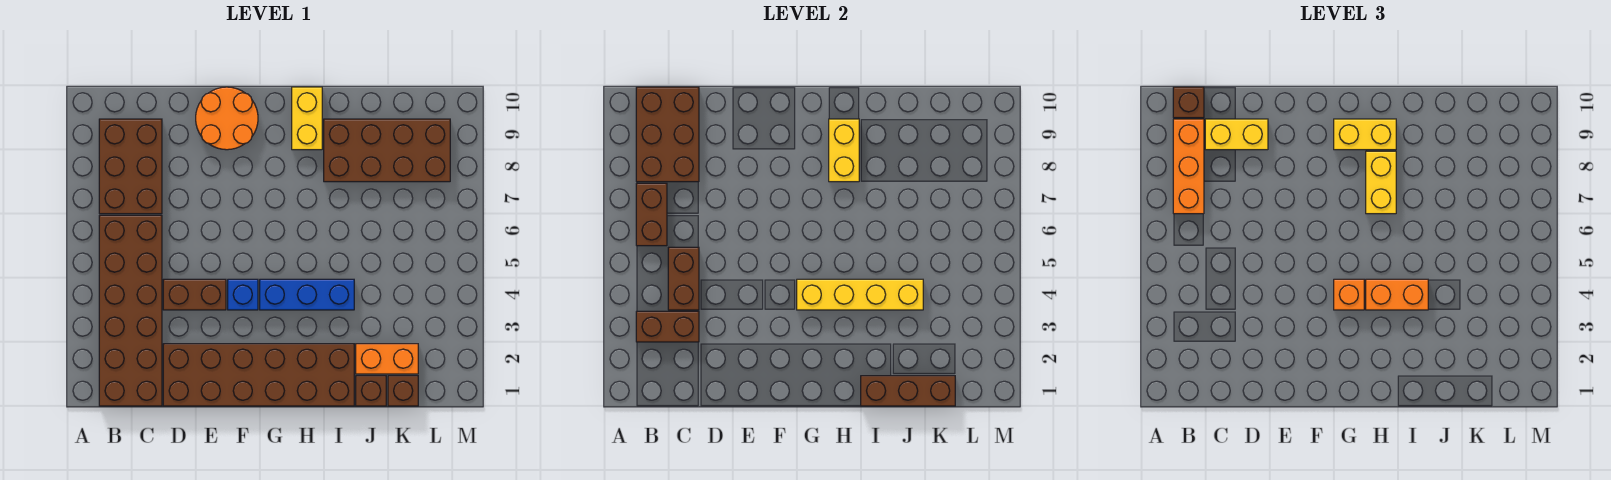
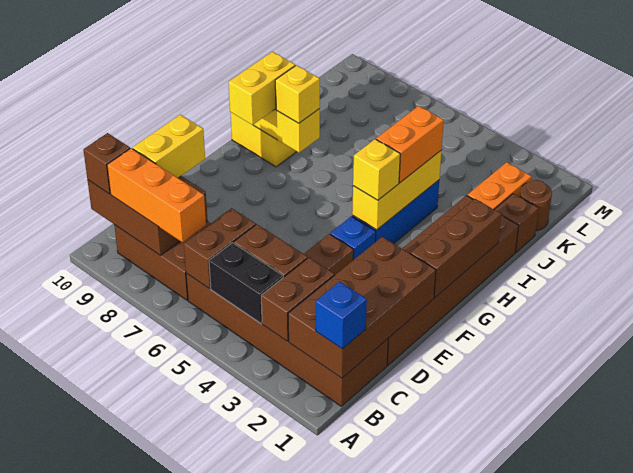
none -> blue brick B1 level 3
none -> black brick B4:B5 level 2
brown brick B6:B7 level 2 -> brown brick B6:C6 level 2
orange round brick E9:F10 level 1 -> none
yellow brick G4:J4 level 2 -> yellow brick G4:I4 level 2
orange brick G4 level 3 -> yellow brick G4 level 3
yellow brick H7:H8 level 3 -> yellow brick H8 level 3
brown brick I1:K1 level 2 -> brown brick F1:H1 level 2
brown brick I8:L9 level 1 -> brown brick B1:E2 level 2
brown brick K1 level 1 -> brown round brick K1 level 1

